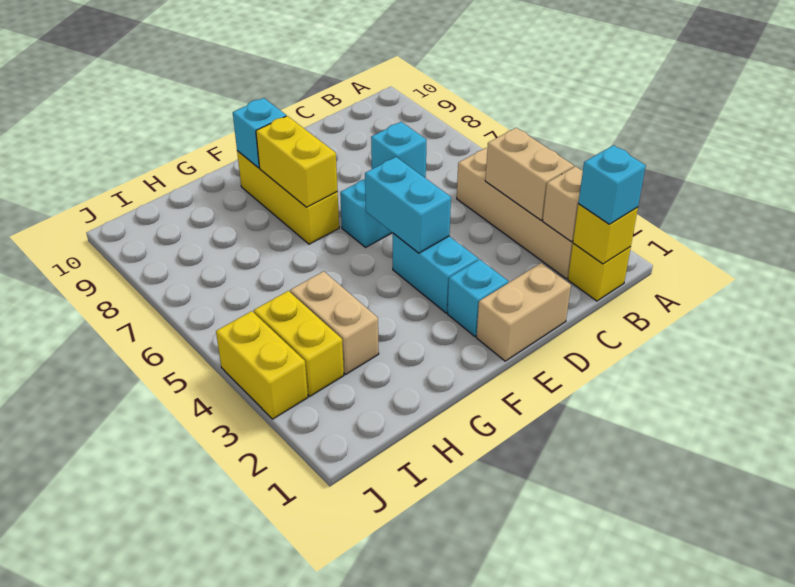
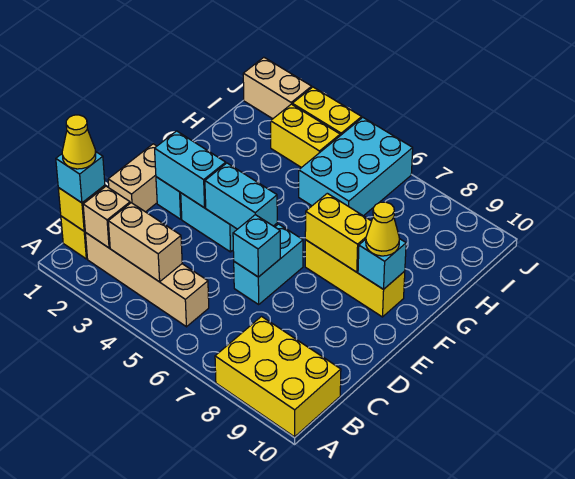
none -> yellow brick A8:B10 level 1
none -> yellow cone B1 level 4
none -> cyan brick E2:E3 level 2
none -> yellow cone F9 level 3
tan brick H3:H4 level 1 -> tan brick J1:J2 level 1
none -> cyan brick H5:J6 level 1

